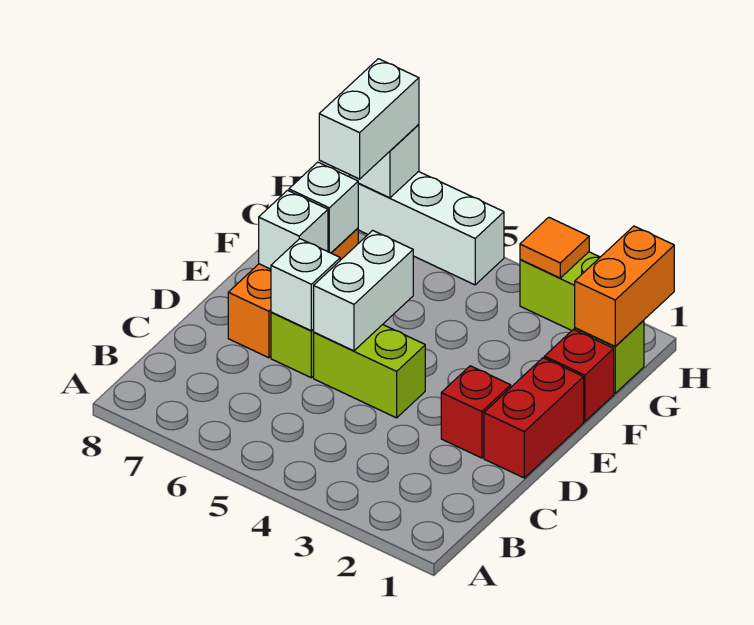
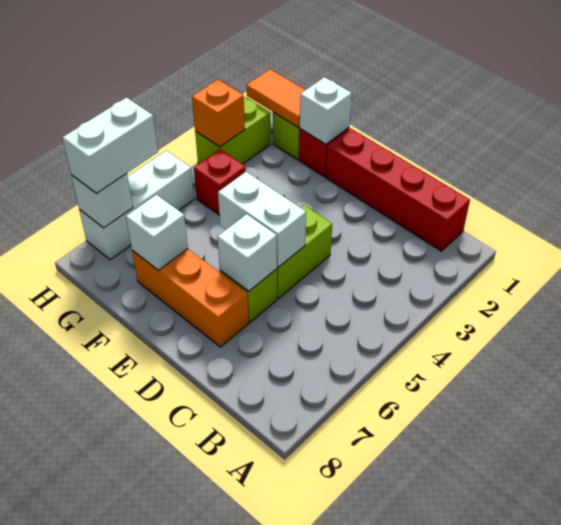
red brick D1:E1 level 1 -> red brick B1:E1 level 1
red brick D2 level 1 -> red brick G4 level 1
white brick E7 level 2 -> white brick F1 level 2
orange brick G1:H1 level 2 -> orange tile G1:H1 level 2
white brick G7:H7 level 3 -> white brick H6:H7 level 3
orange tile H3 level 2 -> orange brick H3 level 2

